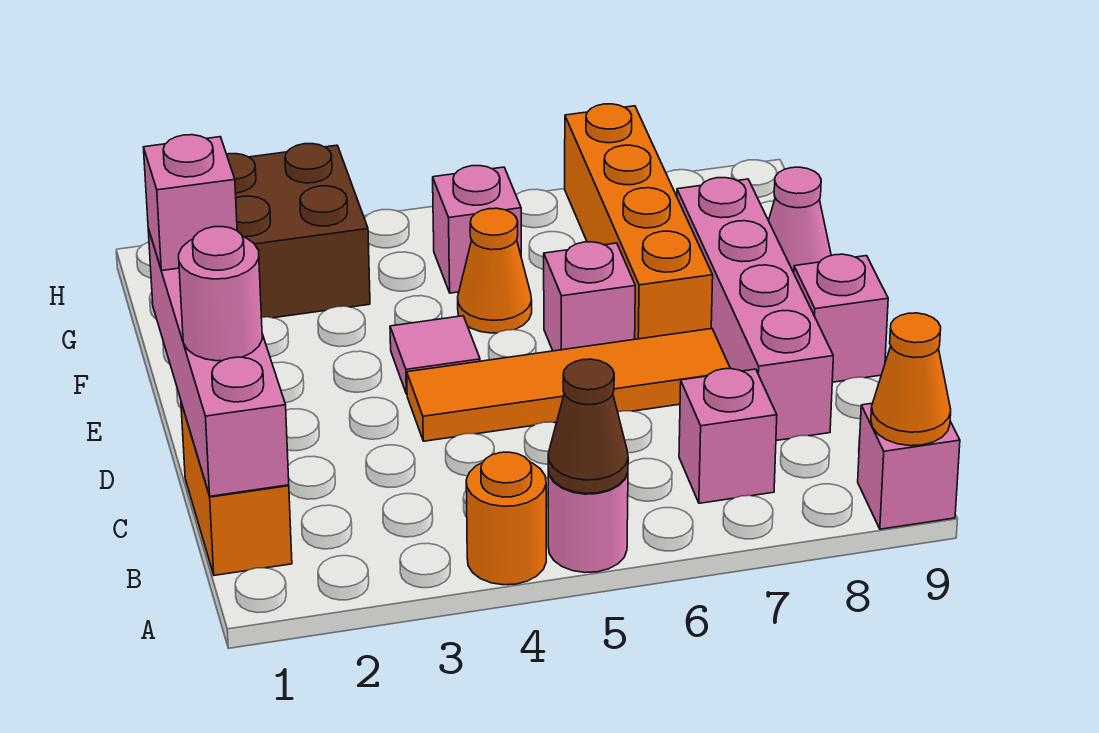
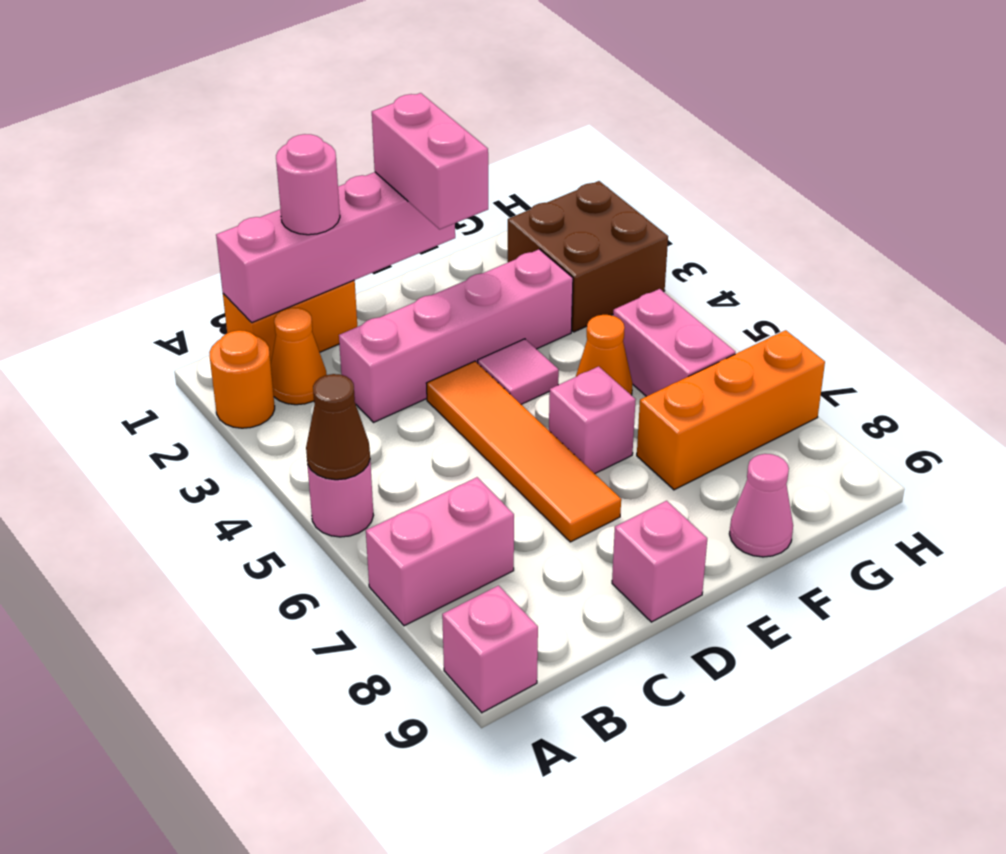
orange round brick A4 level 1 -> orange round brick A2 level 1
orange cone A9 level 2 -> orange cone B2 level 1
pink brick B7 level 1 -> pink brick A7:B7 level 1
pink brick C8:F8 level 1 -> pink brick C3:F3 level 1
pink brick E1 level 3 -> pink brick E1:E2 level 3
orange brick E7:H7 level 1 -> orange brick F7:H7 level 1
pink brick G5 level 1 -> pink brick G5:G6 level 1

